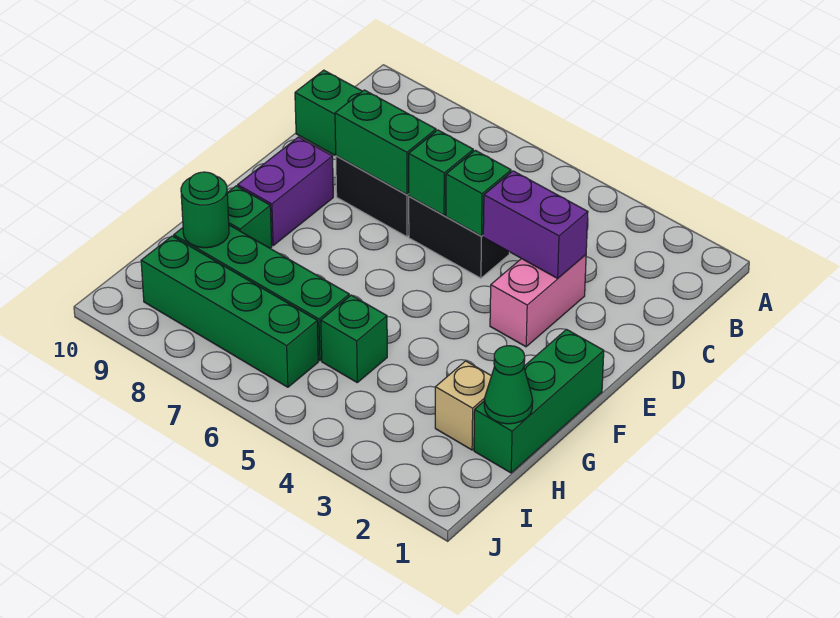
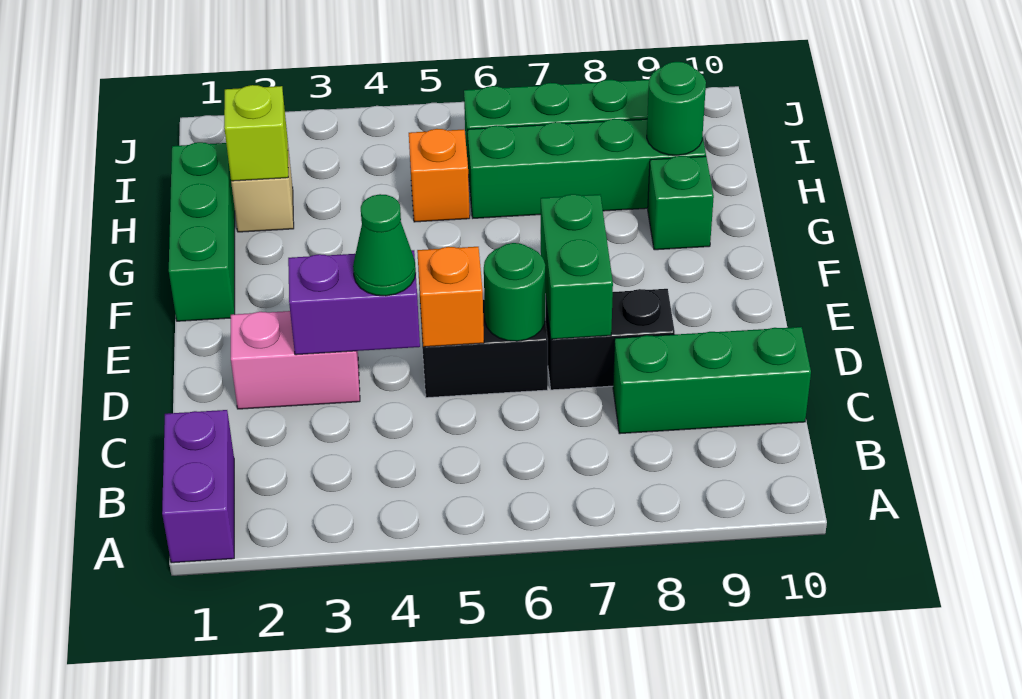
pink brick D3:E3 level 1 -> pink brick D2:D3 level 1
green brick D5 level 2 -> orange brick D5 level 2
green brick D6 level 2 -> green round brick D6 level 2
green brick D7:D8 level 2 -> green brick D7:E7 level 2
purple brick E9:F9 level 1 -> purple brick A1:B1 level 1
green cone H1 level 2 -> green cone D4 level 3
none -> lime brick H2 level 2
green brick H5 level 1 -> orange brick H5 level 1

